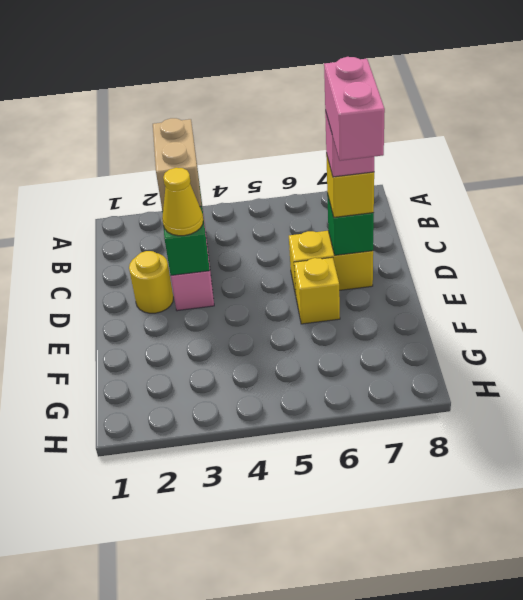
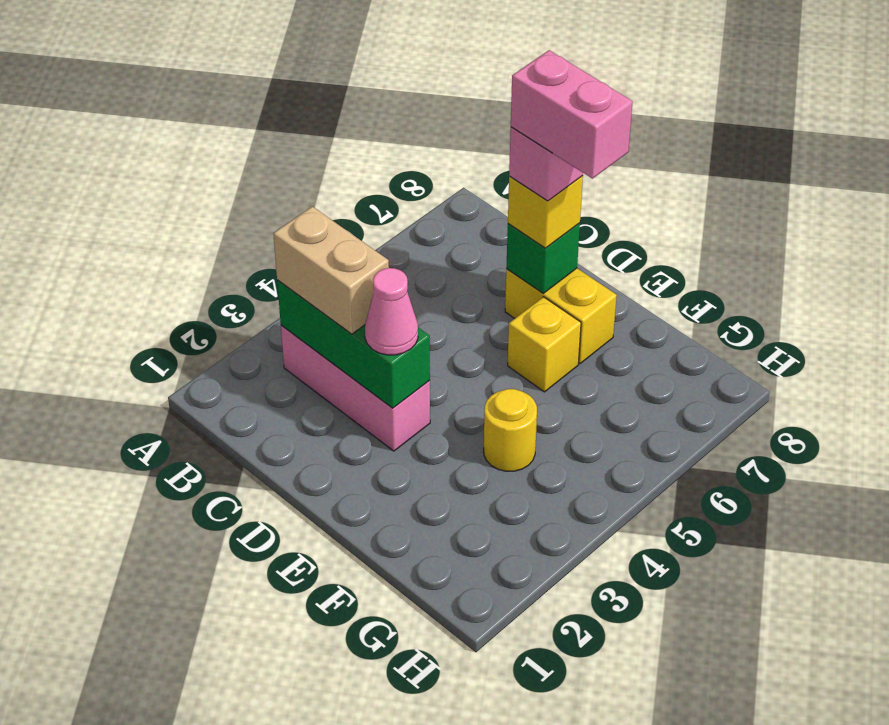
yellow round brick D2 level 1 -> yellow round brick F4 level 1
yellow cone D3 level 3 -> pink cone D3 level 3
yellow brick D6:D7 level 1 -> yellow brick D7:E7 level 1

